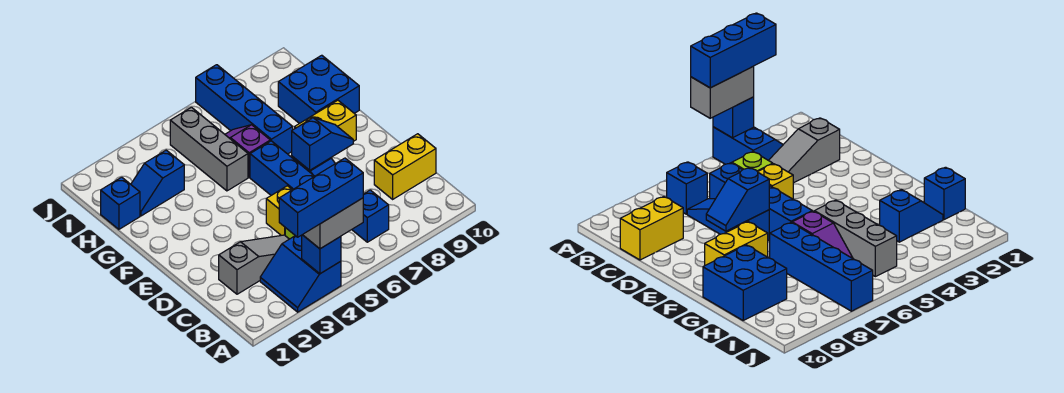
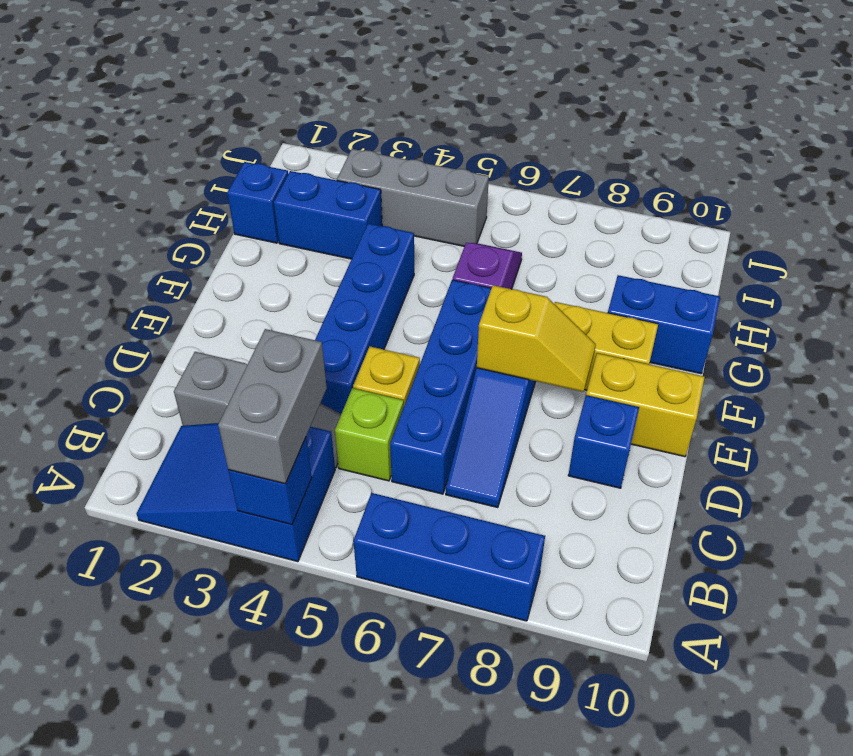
blue slope A3:B4 level 1 top 4 -> blue slope A2:B4 level 1 top 4
blue brick A3:A5 level 4 -> blue brick A6:A8 level 1
grey brick A4:A5 level 3 -> grey brick A4:B4 level 3
blue brick B7 level 1 -> blue brick D9 level 1
yellow brick C9:C10 level 1 -> yellow brick E9:E10 level 1
blue slope E7:E8 level 2 top 7 -> yellow slope E7:E8 level 2 top 7
grey brick G5:I5 level 1 -> grey brick I3:I5 level 1
blue brick G7:J7 level 1 -> blue brick D4:G4 level 1
blue brick G9:H10 level 1 -> blue brick G9:G10 level 1
blue slope H2:H3 level 1 top 3 -> blue brick H2:H3 level 1

